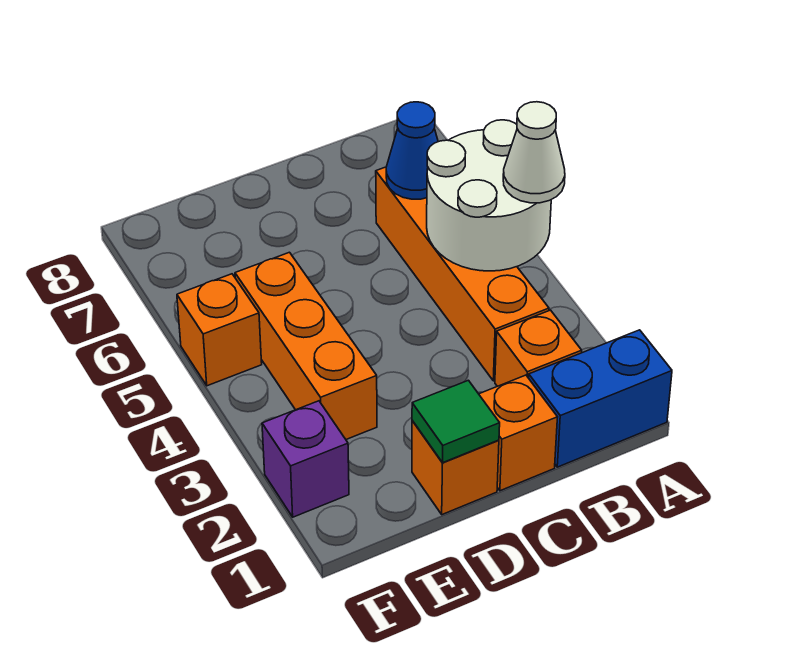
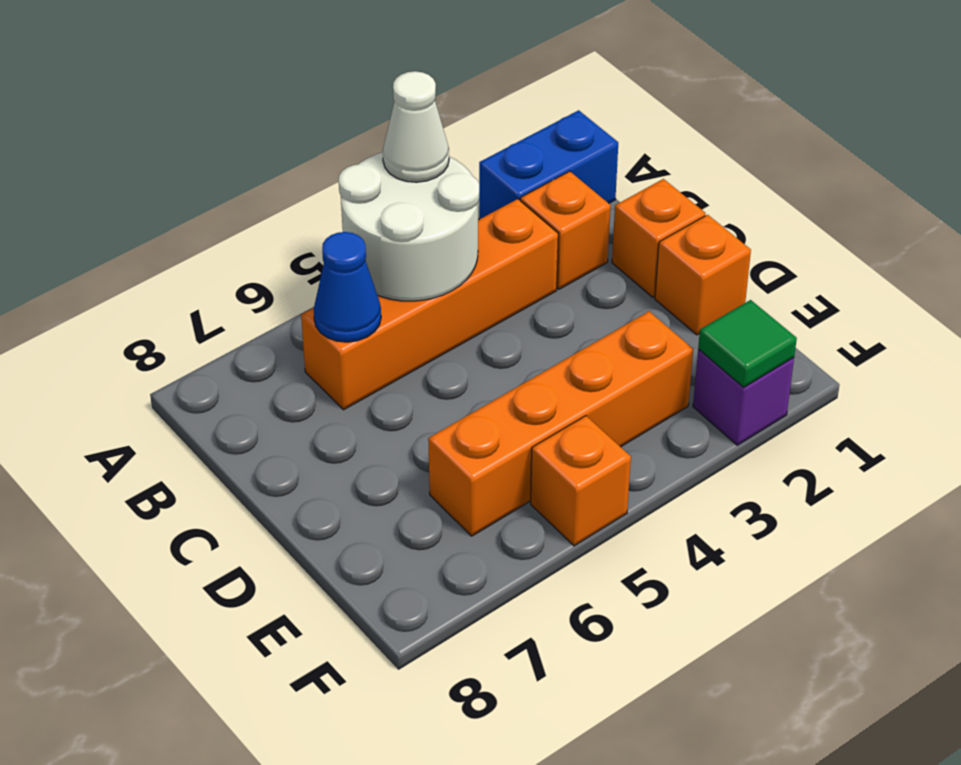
blue brick A1:B1 level 1 -> blue brick A1:A2 level 1
green tile D1 level 2 -> green tile F2 level 2
orange brick E3:E5 level 1 -> orange brick E3:E6 level 1

